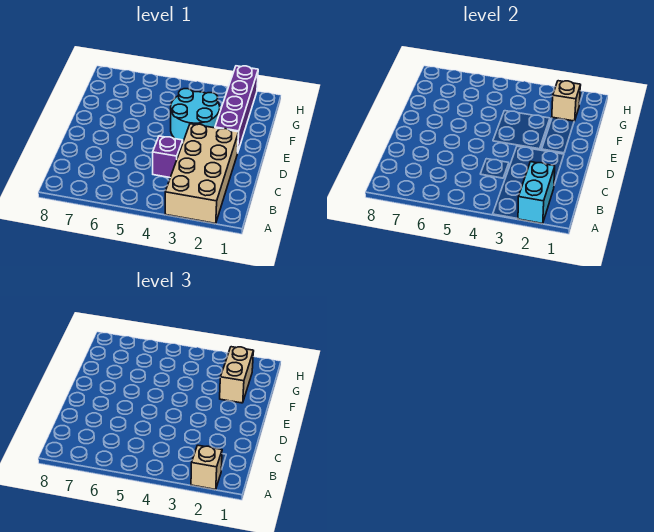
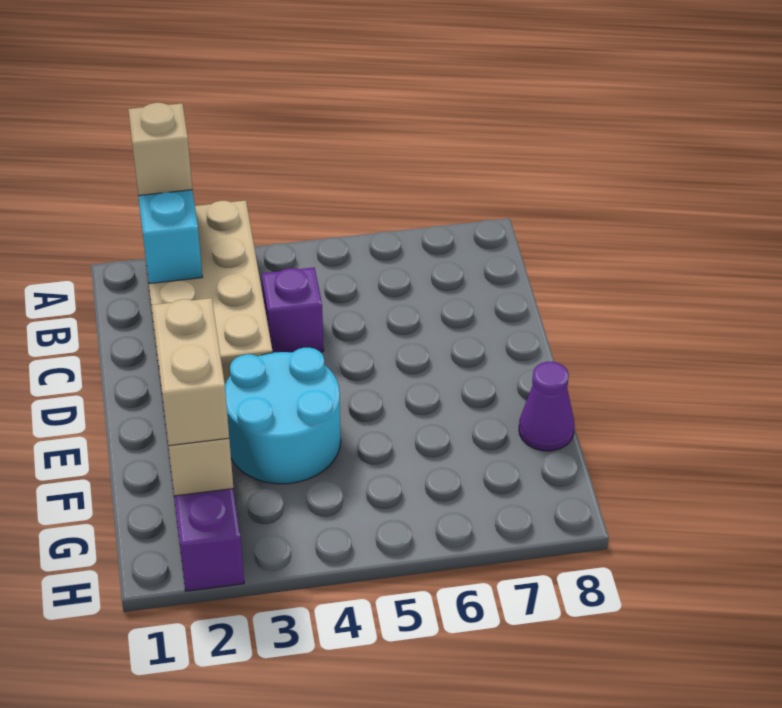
none -> purple cone F8 level 1

